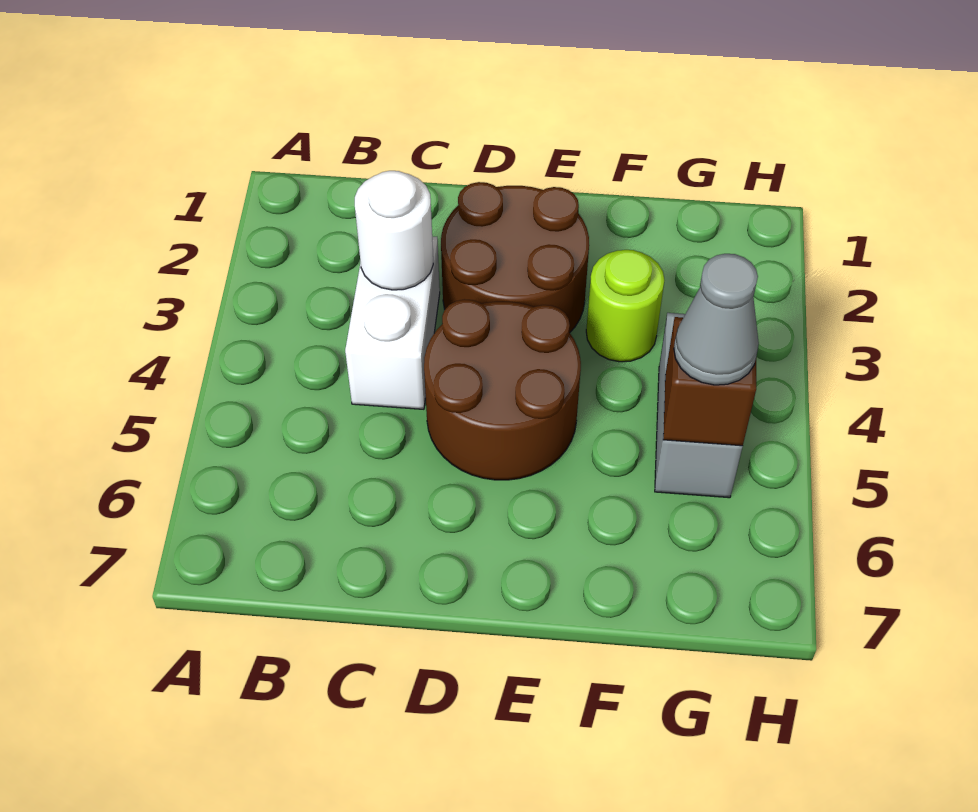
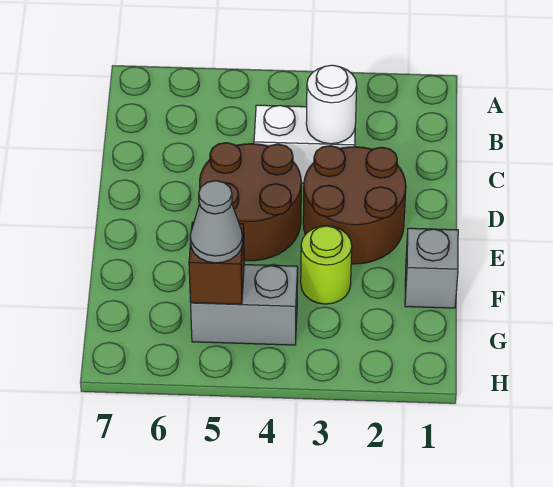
none -> grey brick F1 level 1

